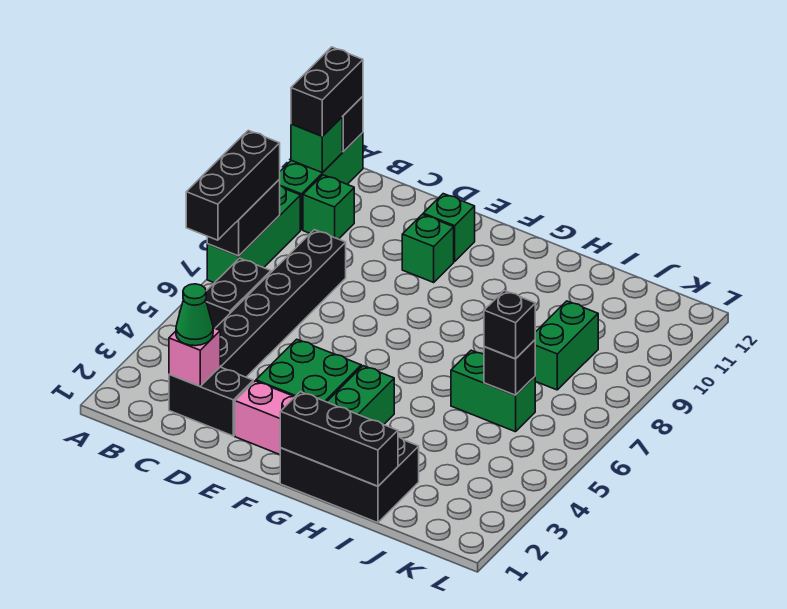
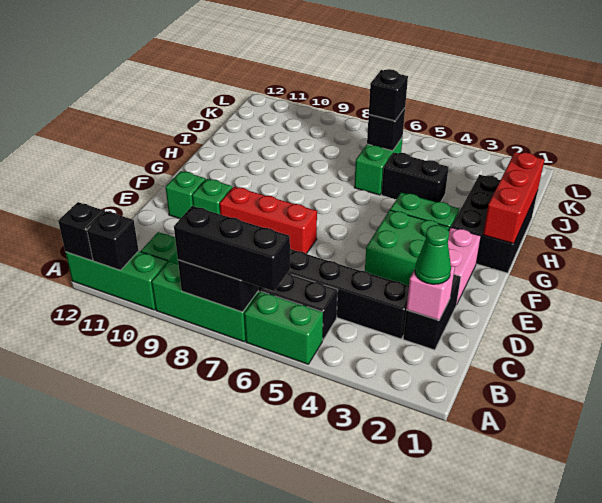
green brick A11 level 2 -> black brick A11 level 2
black brick A11:A12 level 3 -> black brick I4:I5 level 1
none -> red brick E7:E9 level 1
black brick G1:I1 level 2 -> red brick G1:I1 level 2
green brick J8:J9 level 1 -> green brick A5:A6 level 1

